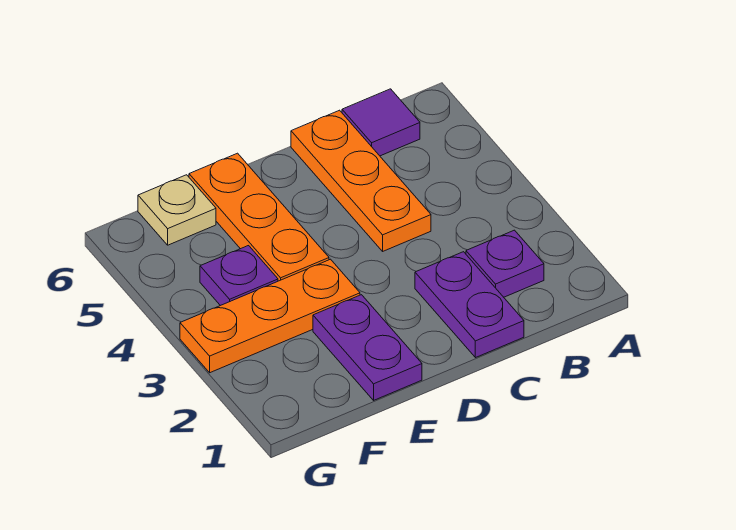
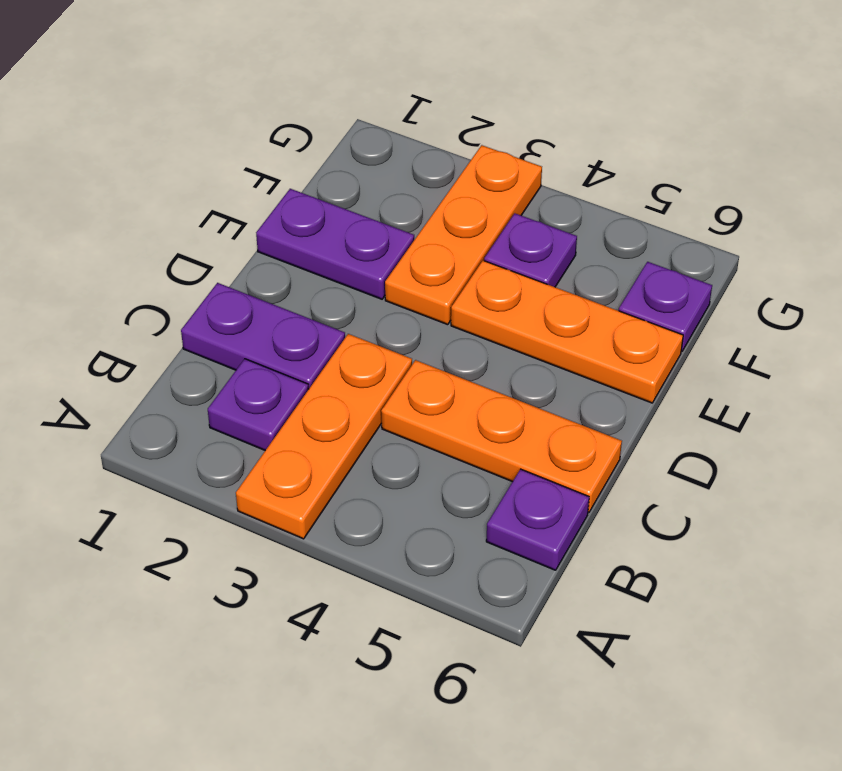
none -> orange plate A3:C3 level 1
purple tile B6 level 1 -> purple plate B6 level 1
tan plate F6 level 1 -> purple plate F6 level 1

